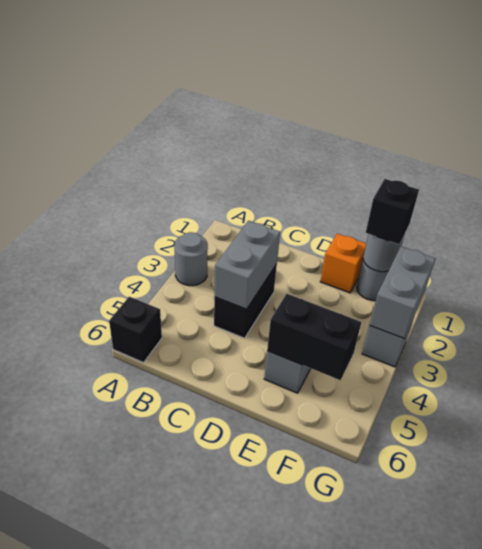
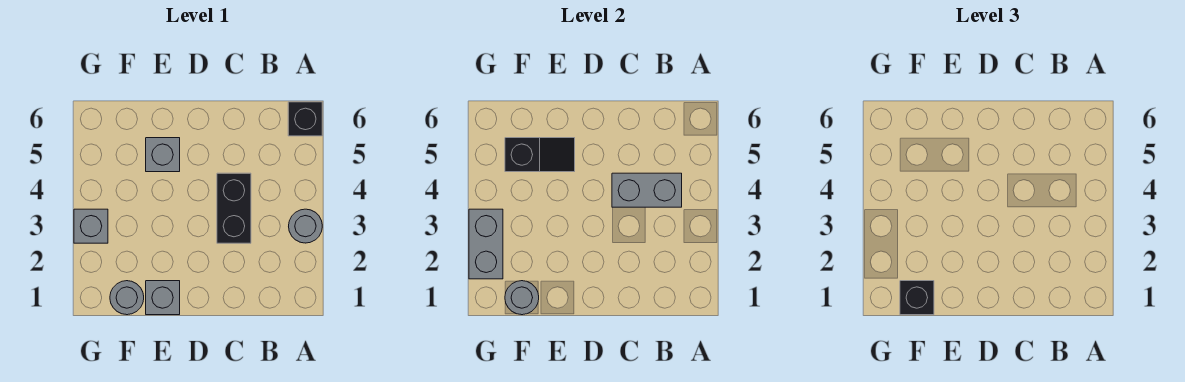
grey brick C3:C4 level 2 -> grey brick B4:C4 level 2
orange brick E1 level 1 -> grey brick E1 level 1
black brick E5:F5 level 2 -> black slope E5:F5 level 2 top F

